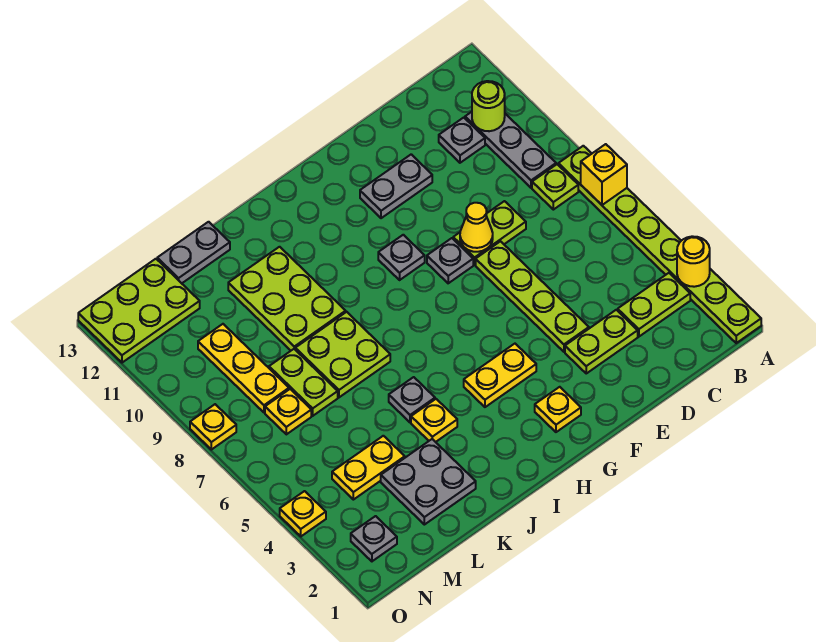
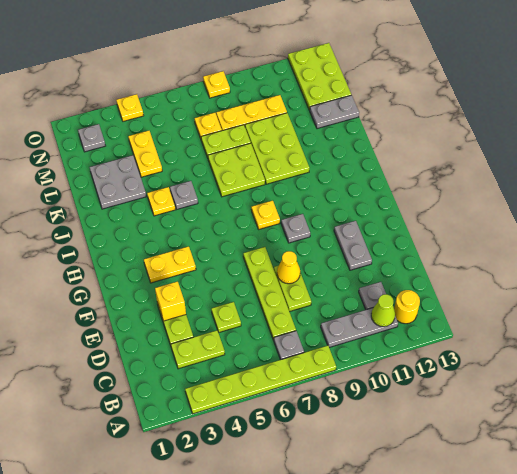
lime plate A1:A8 level 1 -> lime plate A3:A8 level 1
yellow round brick A3 level 2 -> yellow round brick B12 level 1
yellow brick A7 level 2 -> yellow brick E3 level 2
lime plate B3:C3 level 1 -> lime plate C3:C4 level 1
lime plate B8 level 1 -> lime plate D5 level 1
lime round brick B11 level 2 -> lime cone B11 level 2
lime plate E4:E7 level 1 -> lime plate C7:F7 level 1
grey plate F8 level 1 -> grey plate B7 level 1
yellow plate G2 level 1 -> yellow plate H8 level 1
yellow plate G4:H4 level 1 -> yellow plate G3:G4 level 1
lime plate J9:K11 level 1 -> lime plate J9:L10 level 1
grey plate K13:L13 level 1 -> grey plate L12:L13 level 1

